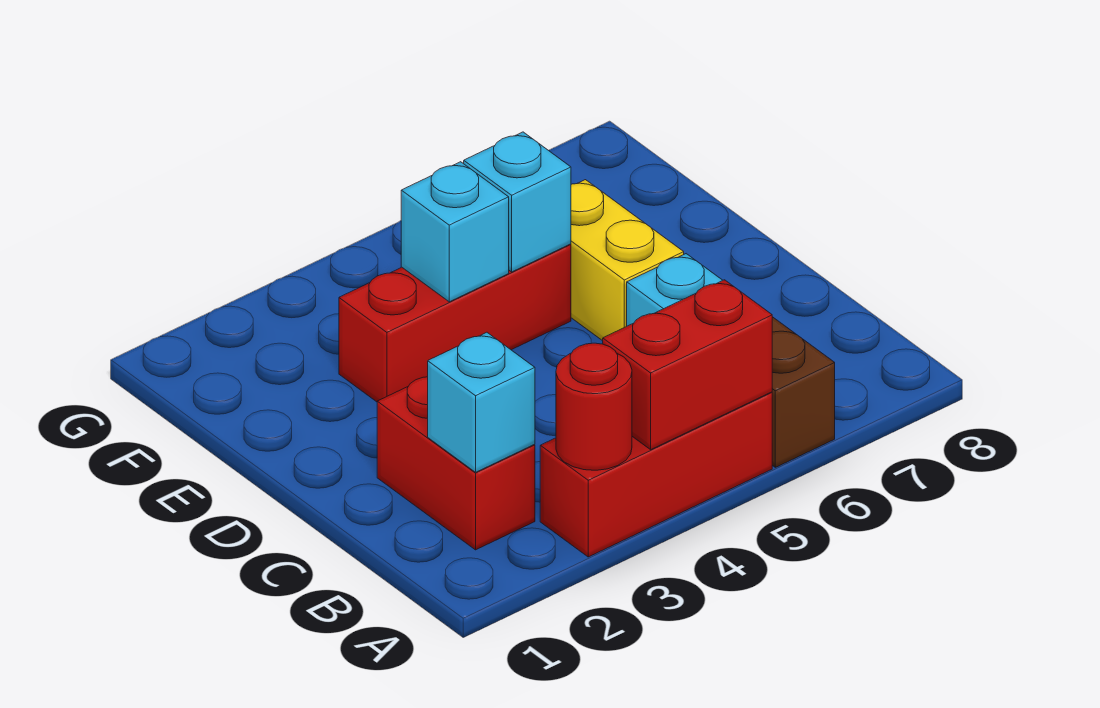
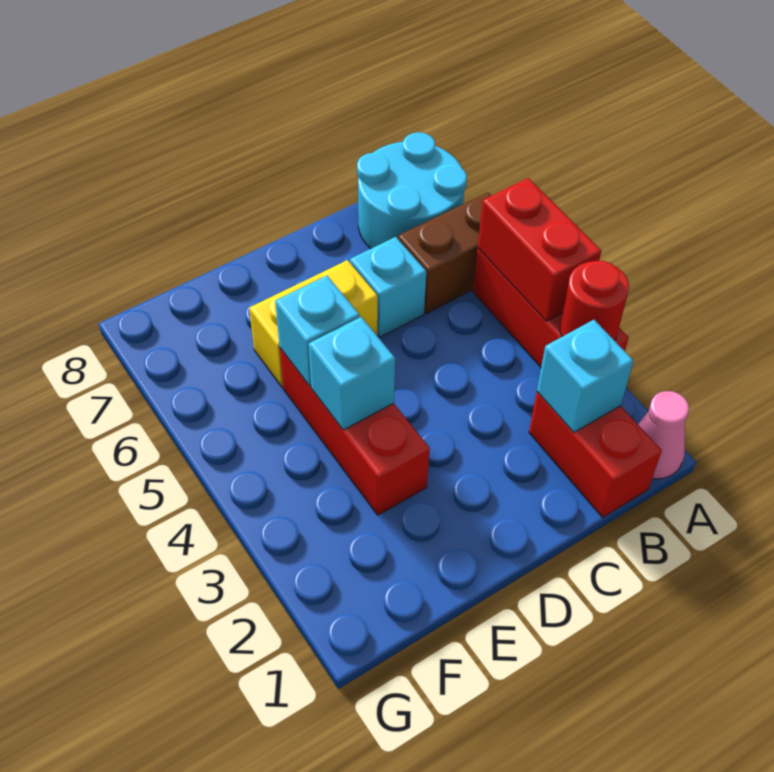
none -> pink cone A1 level 1
none -> cyan round brick A7:B8 level 1
red brick B2:C2 level 1 -> red brick B1:B2 level 1

